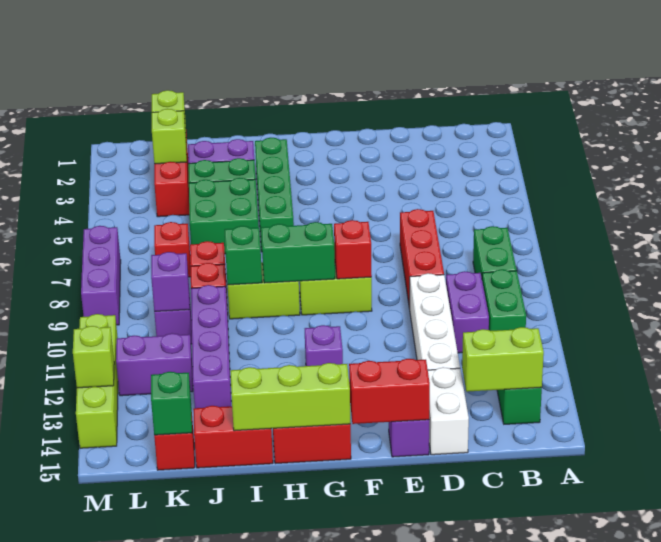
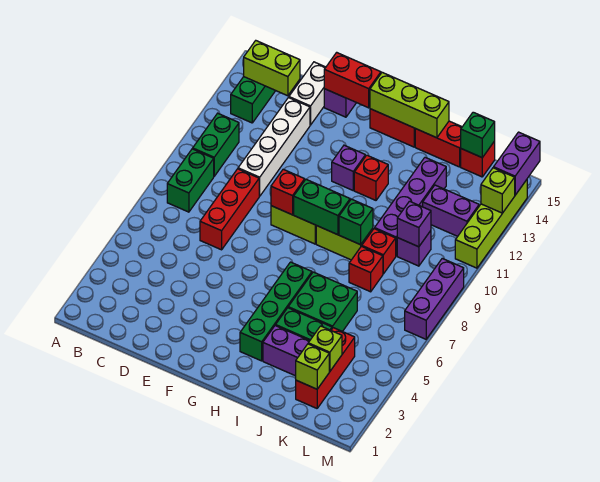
purple brick C10:C11 level 1 -> purple brick M14:M15 level 2
red brick K7 level 1 -> red brick H12 level 1

